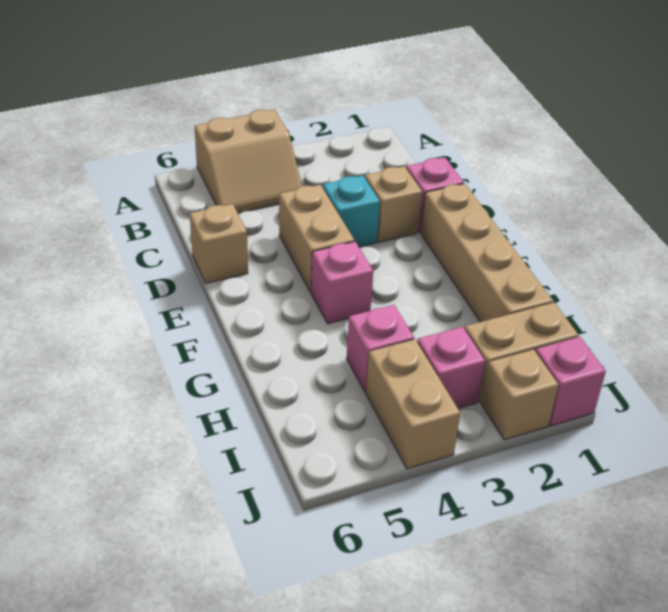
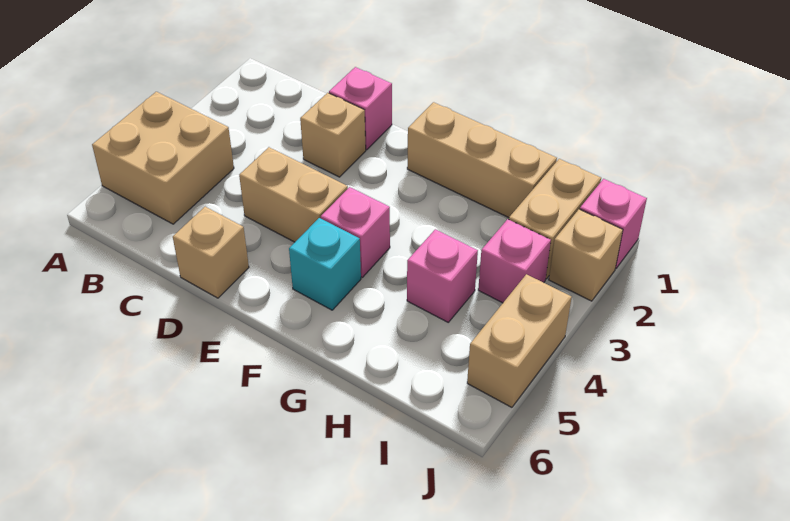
tan slope A4:B5 level 1 top A -> tan brick A4:B5 level 1
cyan brick D3 level 1 -> cyan brick F5 level 1
tan brick E1:H1 level 1 -> tan brick F1:H1 level 1
tan brick I4:J4 level 1 -> tan brick J4:J5 level 1

